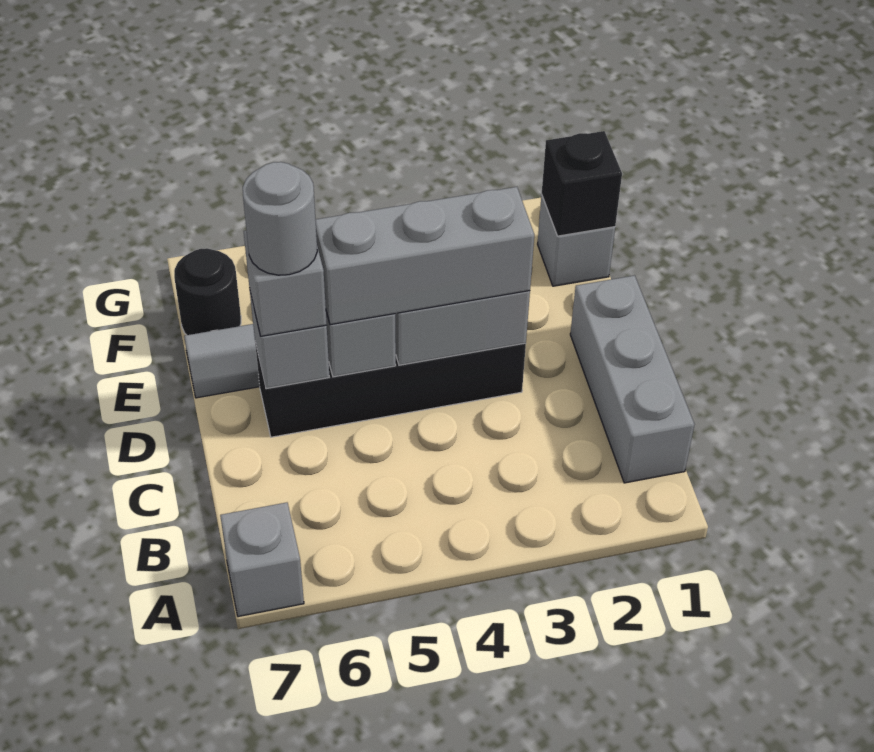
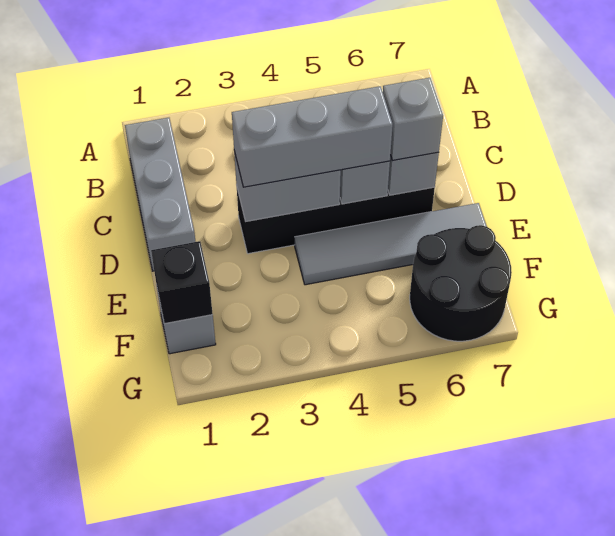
grey brick A7 level 1 -> none
grey round brick D6 level 4 -> none
black round brick F7 level 1 -> black round brick F6:G7 level 1

